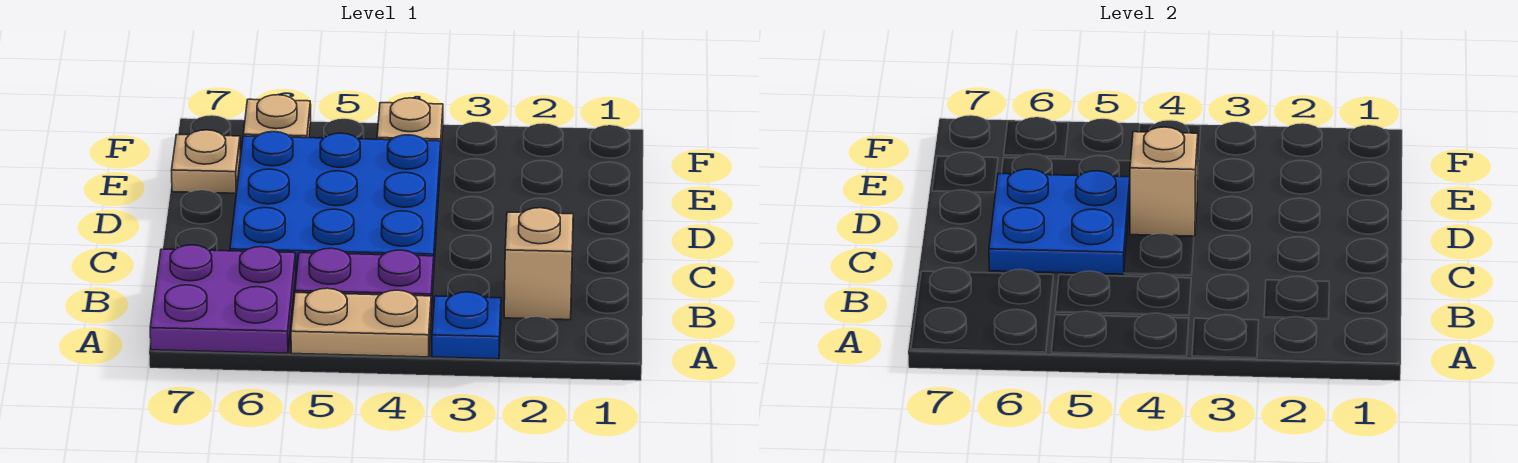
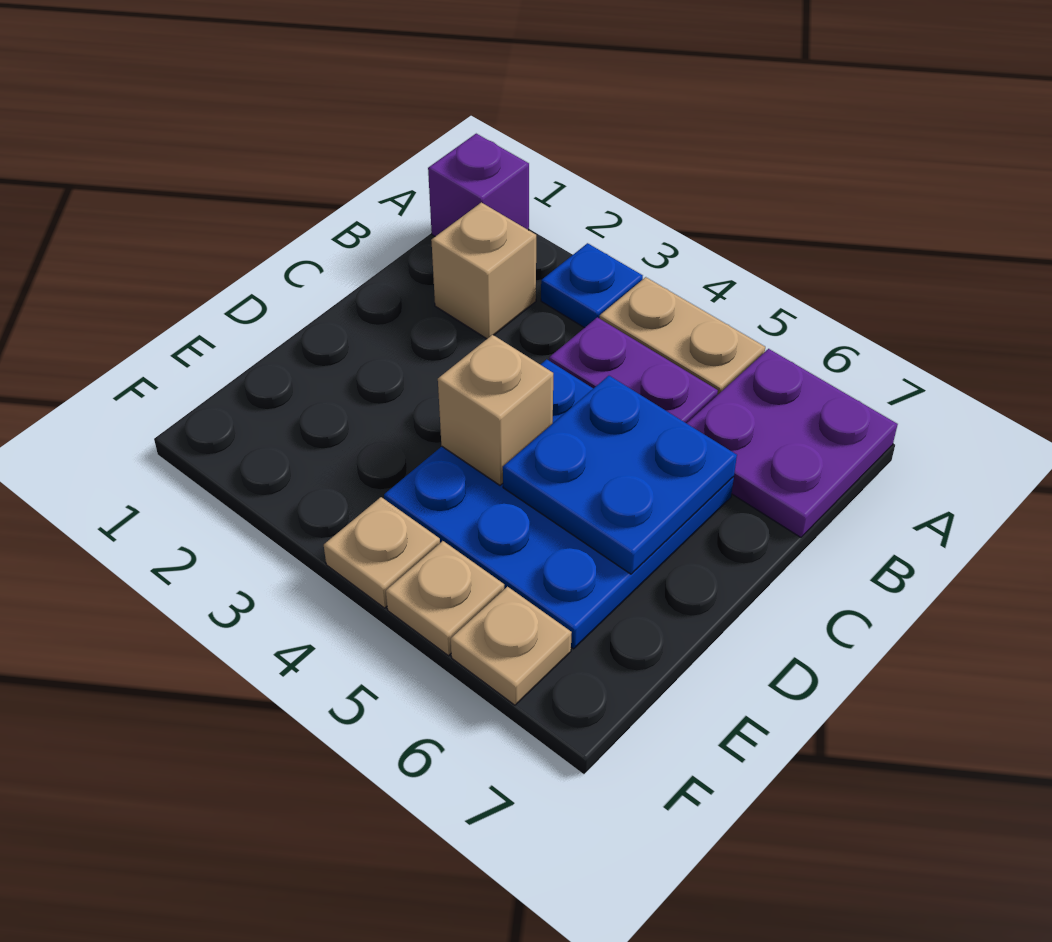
none -> purple brick A1 level 1
tan plate E7 level 1 -> tan plate F5 level 1

